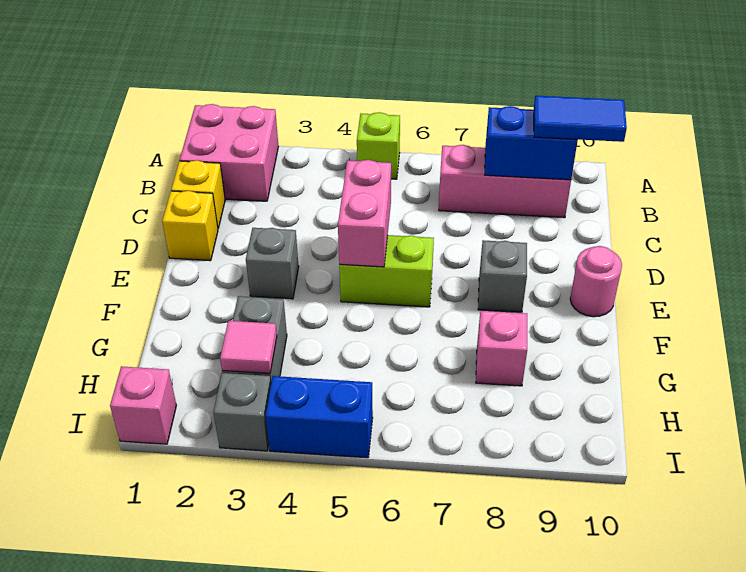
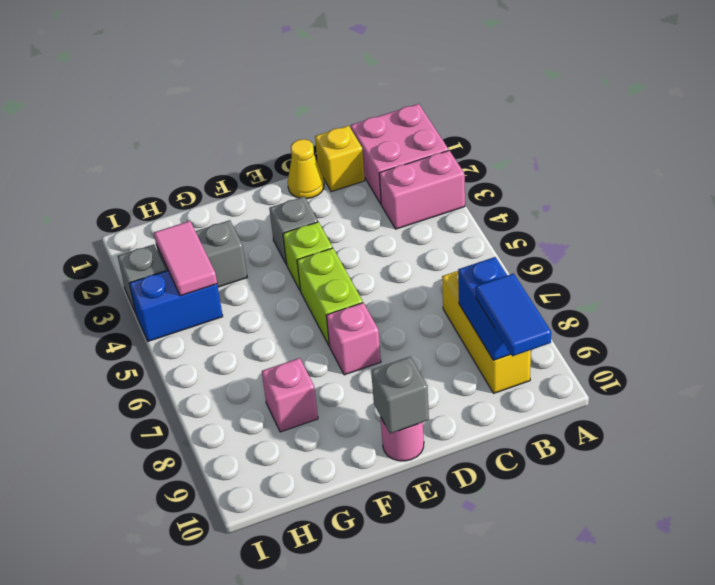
lime brick A5 level 1 -> lime brick E4 level 1
pink brick B7:B9 level 1 -> yellow brick B7:B9 level 1
yellow brick D1 level 1 -> yellow cone D1 level 1
pink brick D5:E5 level 2 -> pink brick A3:B3 level 1
grey brick E8 level 1 -> grey brick E10 level 2
pink tile H3 level 2 -> pink tile H3:H4 level 2
pink brick I1 level 1 -> pink brick E7 level 1
blue brick I4:I5 level 1 -> blue brick H4:I4 level 1

